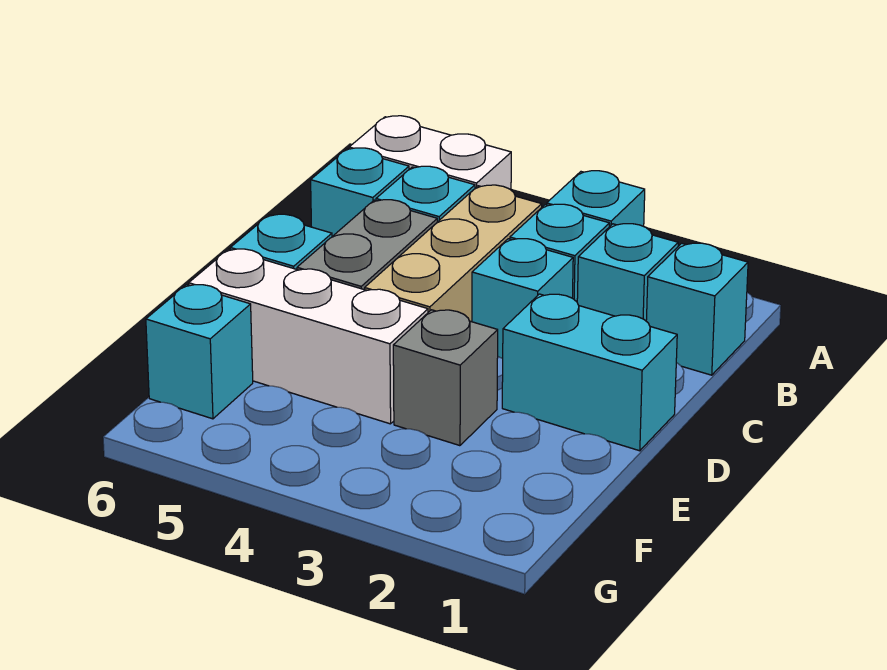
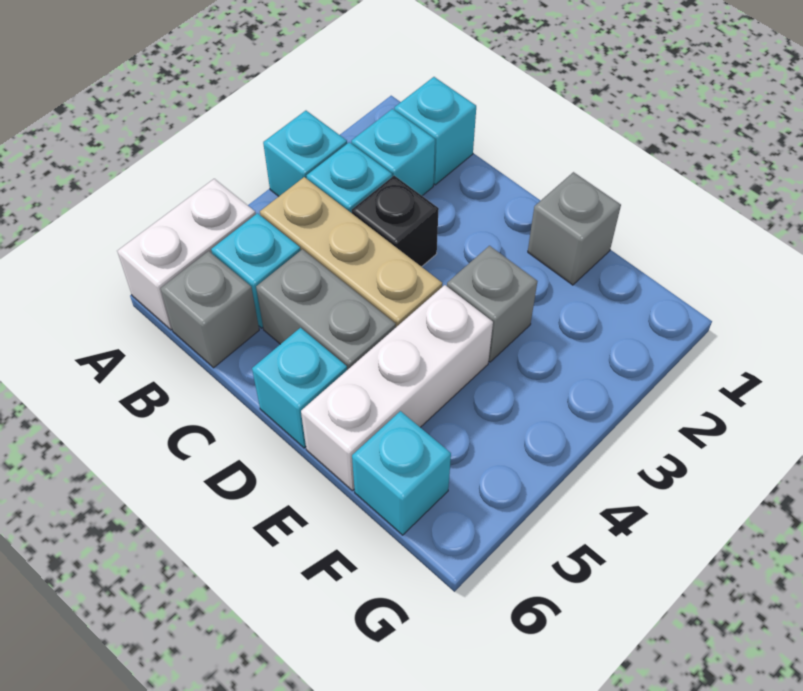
cyan brick B6 level 1 -> grey brick B6 level 1
cyan brick C3 level 1 -> black brick C3 level 1
cyan brick D1:D2 level 1 -> none
none -> grey brick E1 level 1

